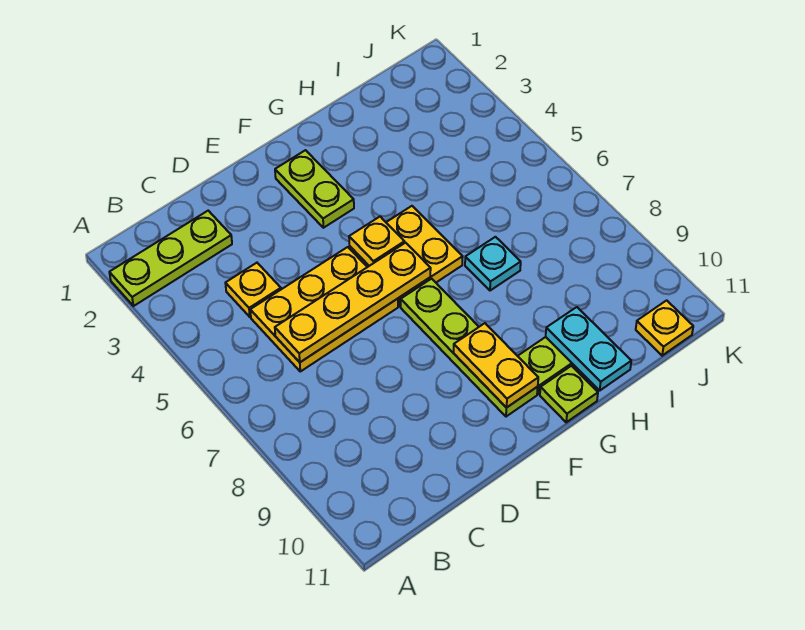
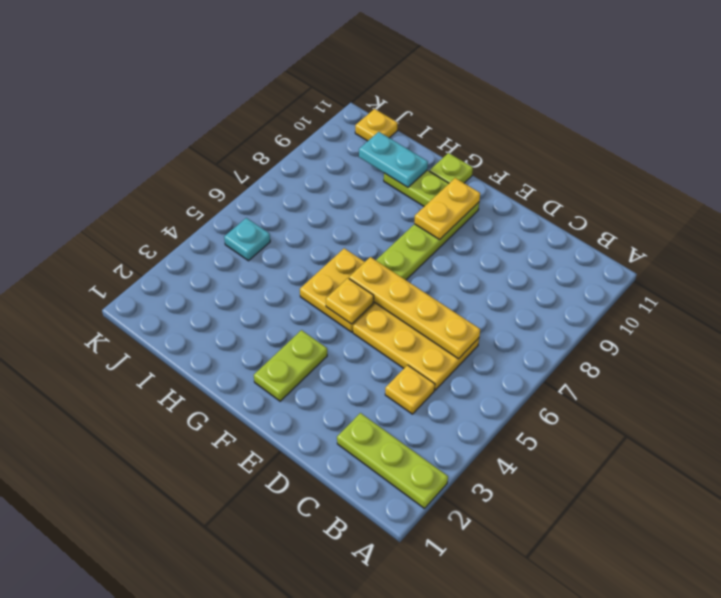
cyan plate H7 level 1 -> cyan plate J5 level 1
cyan plate H10:H11 level 2 -> cyan plate H10:I10 level 2

